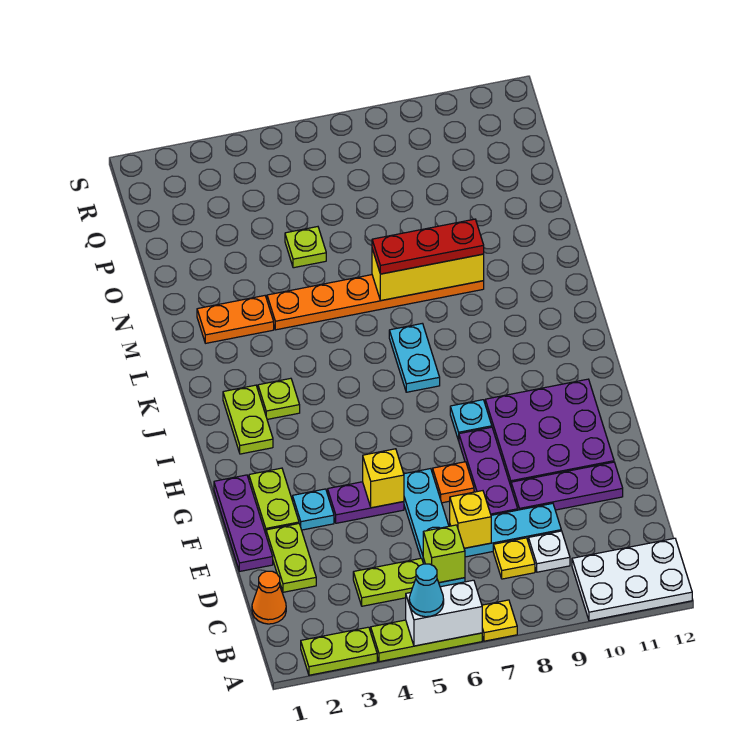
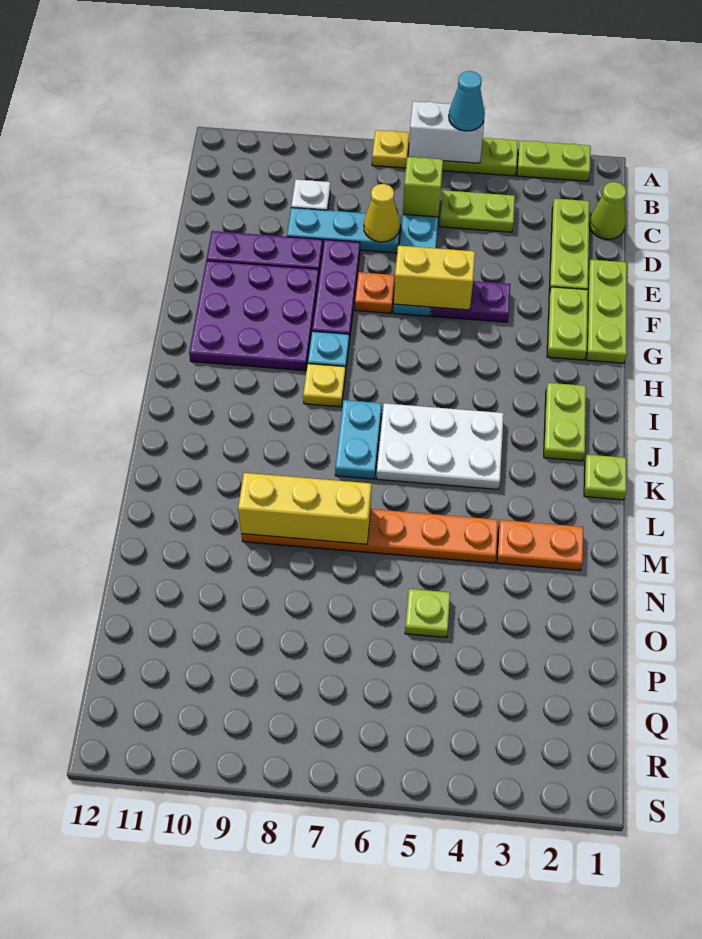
white plate A10:B12 level 1 -> white plate J4:K6 level 1
orange cone C1 level 1 -> lime cone C1 level 1
yellow plate C8 level 1 -> yellow plate I8 level 1
lime plate D2:E2 level 1 -> lime plate C2:E2 level 1
yellow brick D7 level 2 -> yellow cone D7 level 2
purple plate E1:G1 level 1 -> lime plate E1:G1 level 1
cyan plate F3 level 1 -> none
yellow brick F5 level 2 -> yellow brick F5:F6 level 2
lime plate J3 level 1 -> lime plate K1 level 1
red plate M7:M9 level 3 -> none

